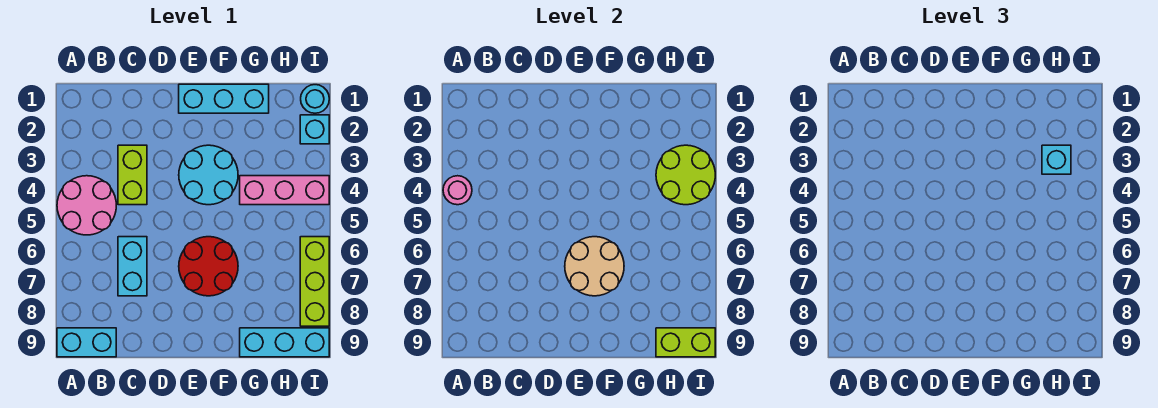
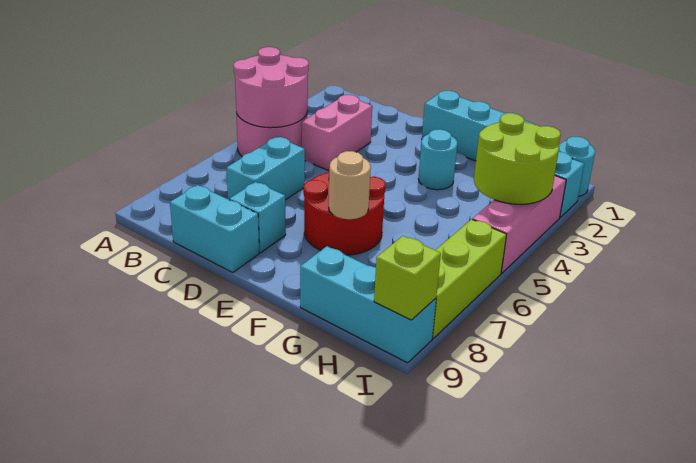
pink round brick A4 level 2 -> pink round brick A4:B5 level 2
cyan brick A9:B9 level 1 -> cyan brick C9:D9 level 1
lime brick C3:C4 level 1 -> pink brick C3:C4 level 1
cyan round brick E3:F4 level 1 -> cyan round brick F3 level 1
tan round brick E6:F7 level 2 -> tan round brick F7 level 2
pink brick G4:I4 level 1 -> pink brick I3:I5 level 1
cyan brick H3 level 3 -> cyan brick D8 level 1
lime brick H9:I9 level 2 -> lime brick I9 level 2

